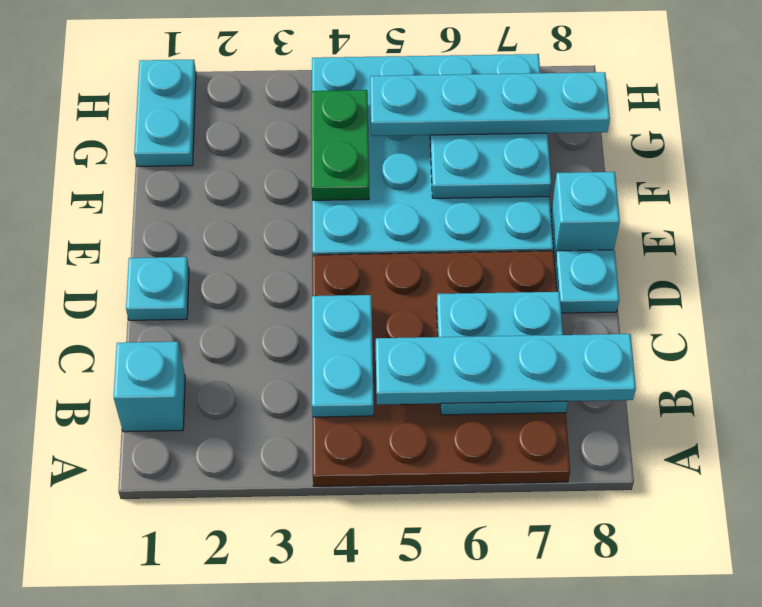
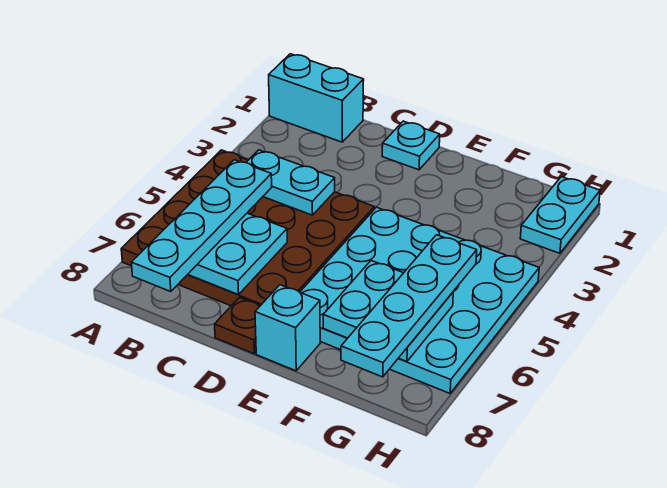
cyan brick B1 level 1 -> cyan brick A1:B1 level 1
cyan plate D8 level 1 -> brown plate D8 level 1
green plate F4:G4 level 2 -> none
cyan plate G1:H1 level 1 -> cyan plate H1:H2 level 1

